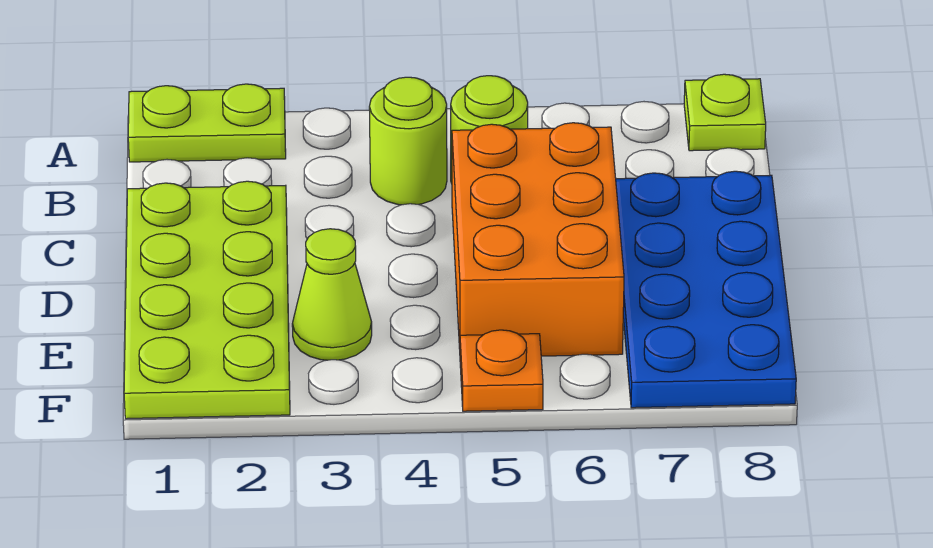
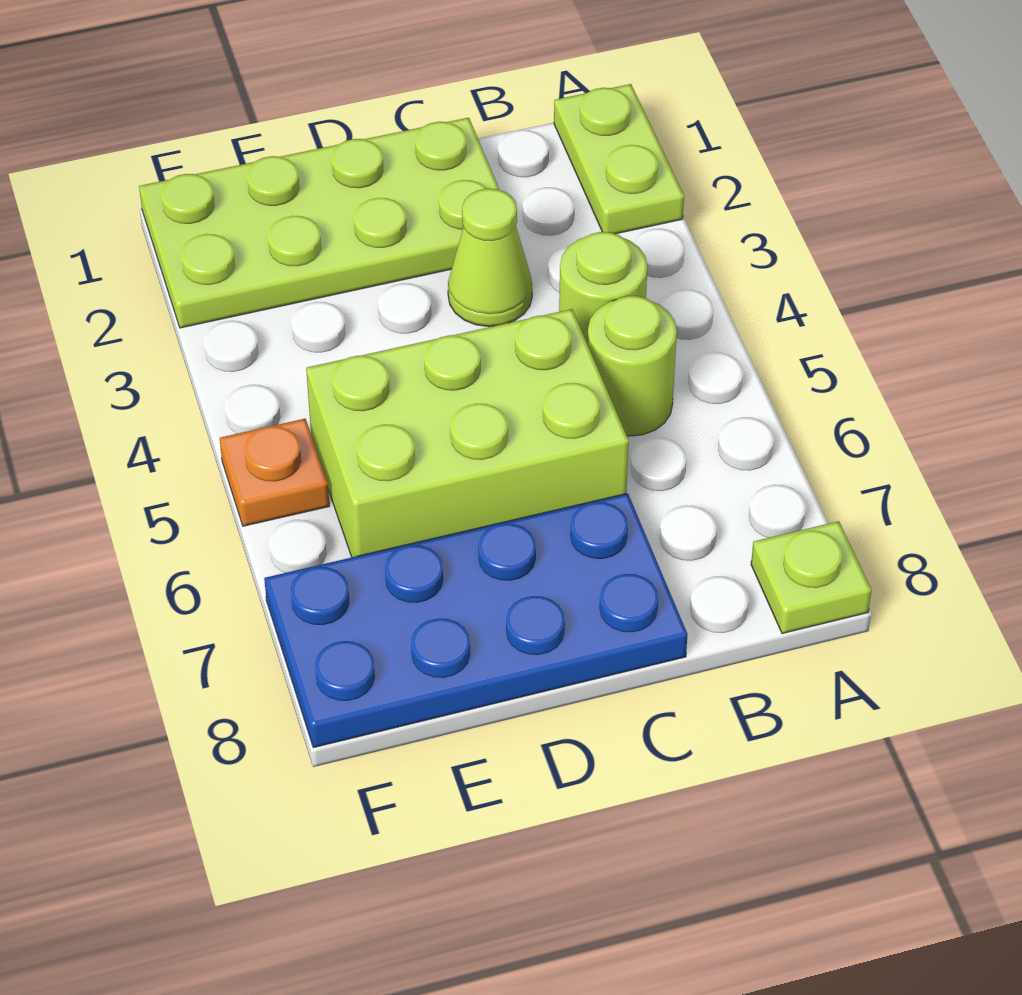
orange brick C5:E6 level 1 -> lime brick C5:E6 level 1
lime cone E3 level 1 -> lime cone C3 level 1

